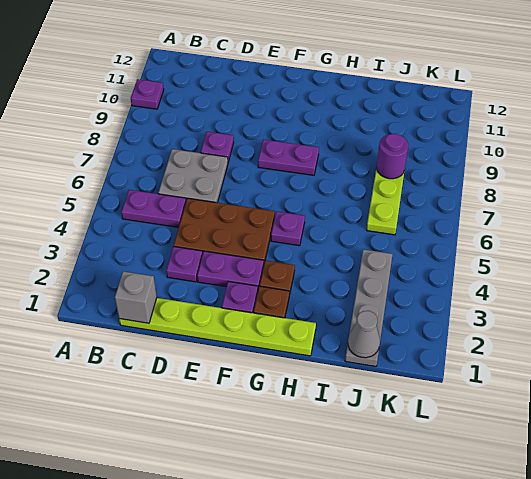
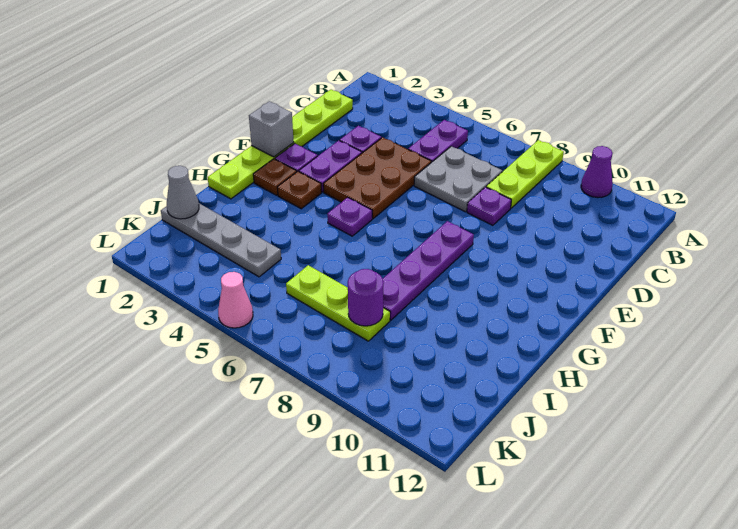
none -> lime plate A8:C8 level 1
purple plate A10 level 1 -> purple cone A10 level 1
grey brick C1 level 2 -> grey brick F1 level 2
purple plate F8:G8 level 1 -> purple plate F8:I8 level 1
none -> pink cone L5 level 1

